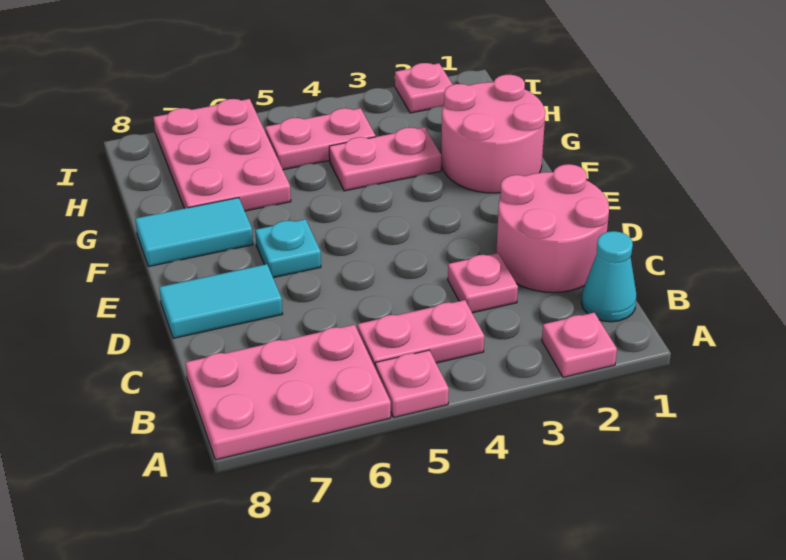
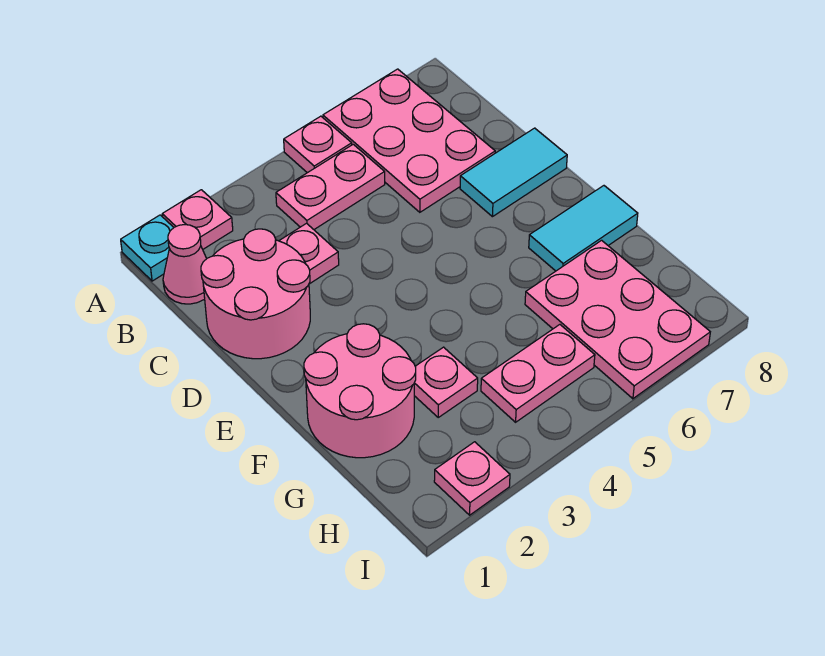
pink plate A6:B8 level 1 -> pink plate A6:C7 level 1
cyan cone B1 level 1 -> pink cone B1 level 1
cyan plate E6 level 1 -> cyan plate A1 level 1
pink plate G3:G4 level 1 -> pink plate G3 level 1

